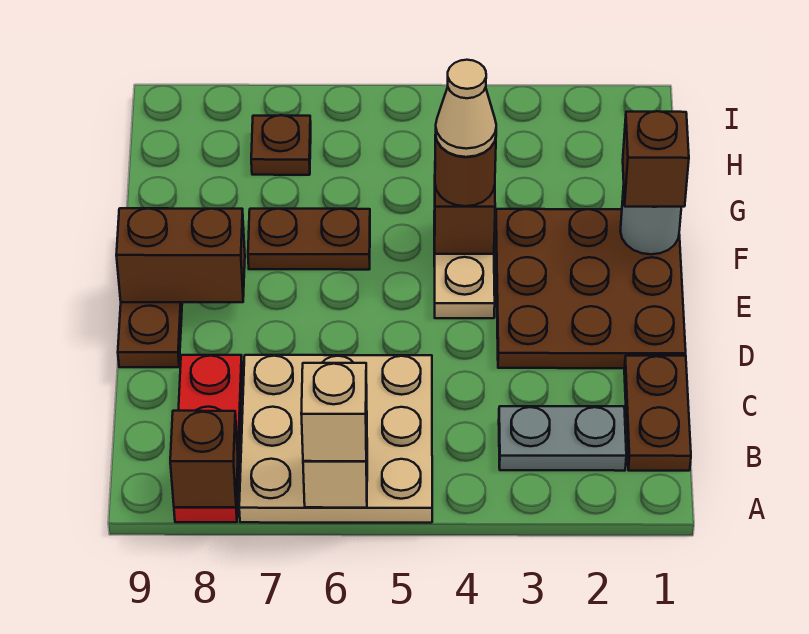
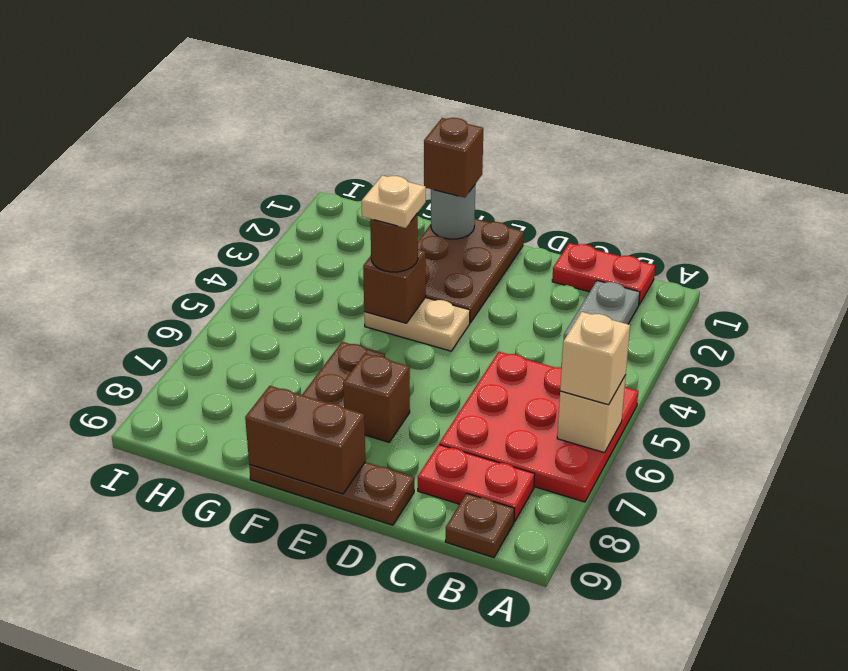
tan plate A5:C7 level 1 -> red plate A5:C7 level 1
red plate A8:C8 level 1 -> red plate B8:C8 level 1
brown brick A8 level 2 -> brown brick E7 level 1
brown plate B1:C1 level 1 -> red plate B1:C1 level 1
brown plate D1:F3 level 1 -> brown plate E1:F3 level 1
brown brick E8:E9 level 2 -> brown brick E9:F9 level 2
tan cone F4 level 4 -> tan plate F4 level 4
brown plate H7 level 1 -> brown plate B9 level 1

